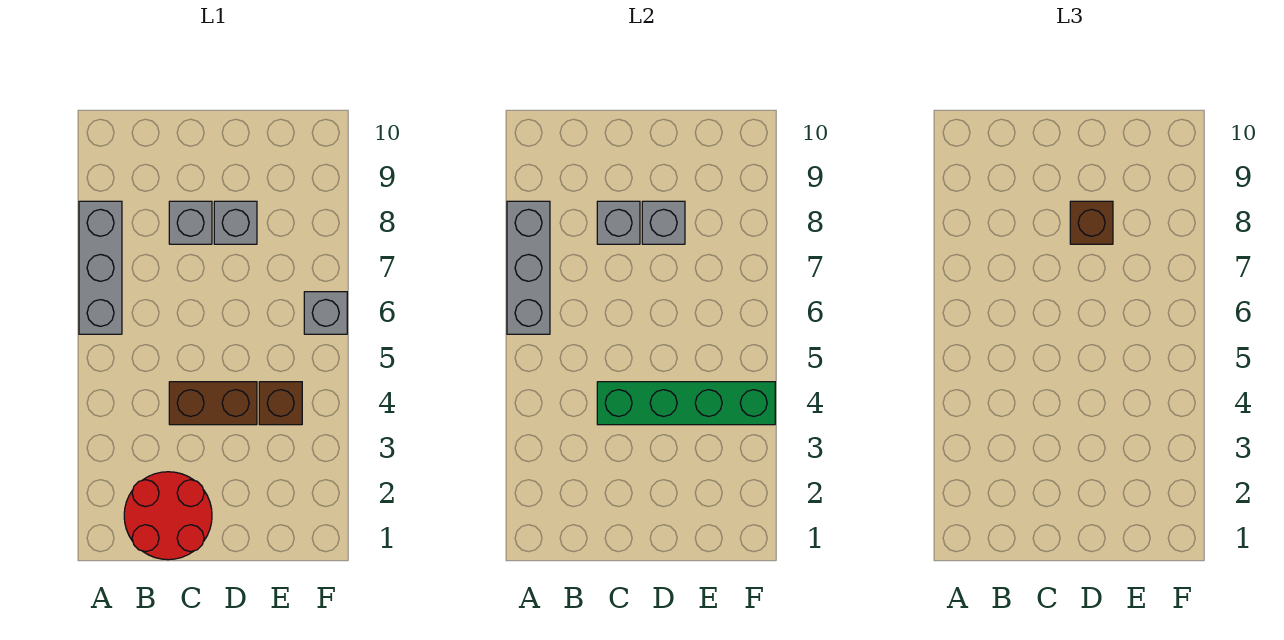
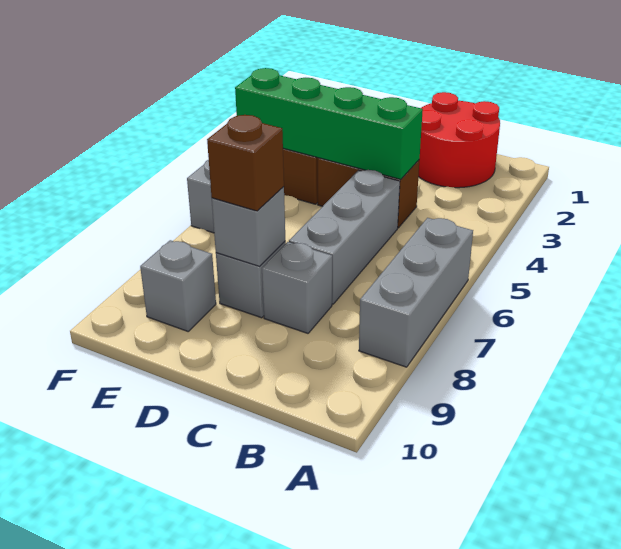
grey brick A6:A8 level 2 -> grey brick C5:C7 level 1
grey brick C8 level 2 -> grey brick E9 level 1

